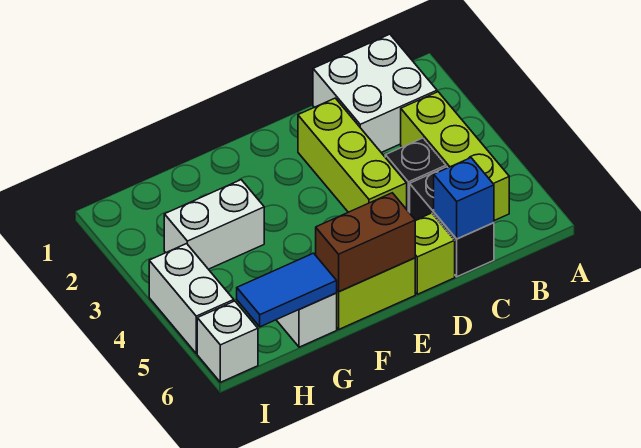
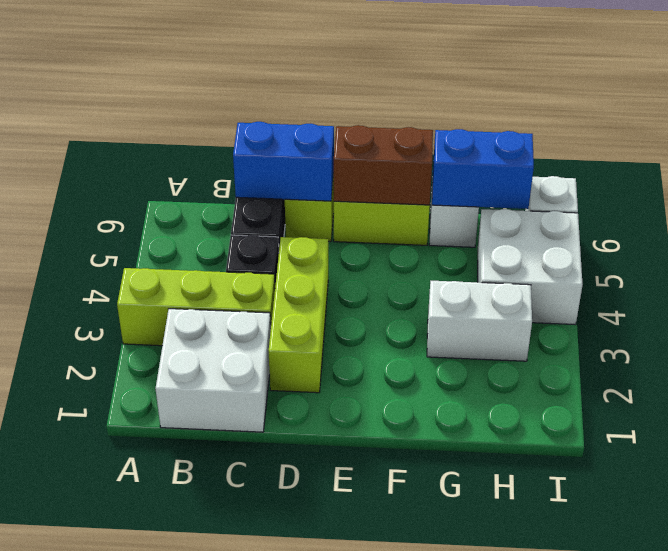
lime brick B3:B5 level 1 -> lime brick A3:C3 level 1
blue brick C6 level 2 -> blue brick C6:D6 level 2
blue tile G6:H6 level 2 -> blue brick G6:H6 level 2
white brick I4:I5 level 1 -> white brick H4:I5 level 1

